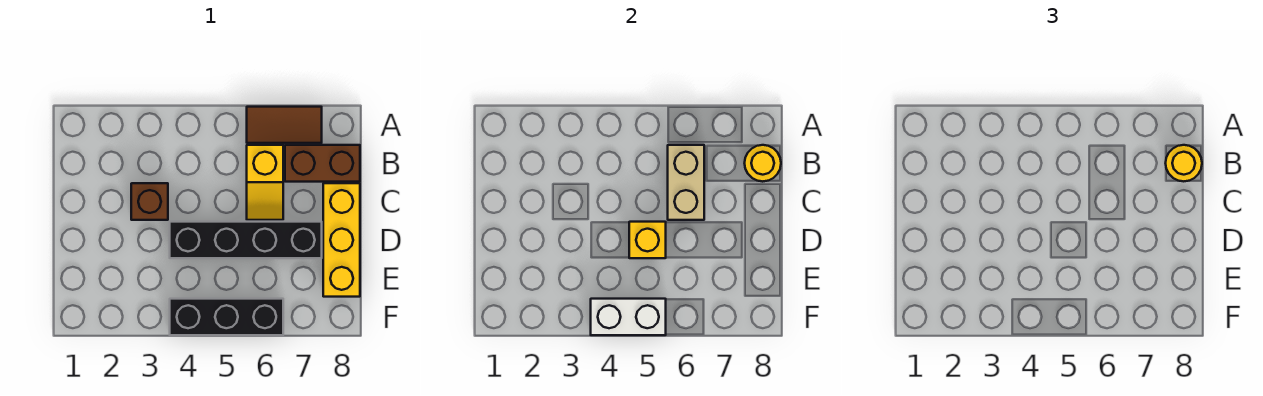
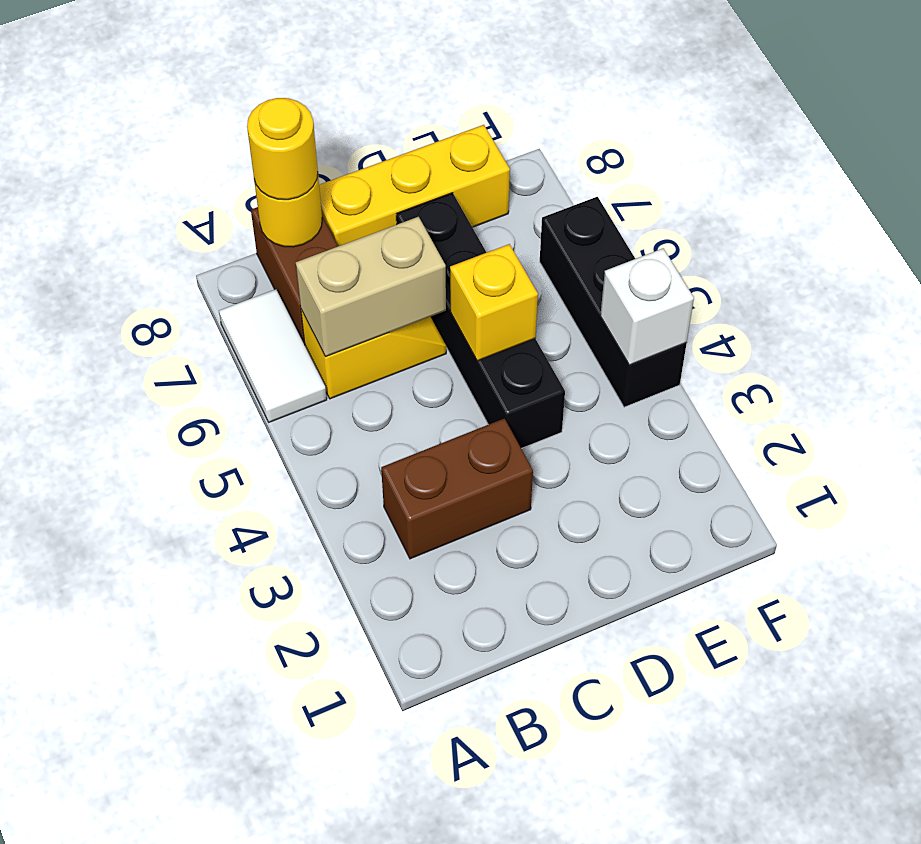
brown tile A6:A7 level 1 -> white tile A6:A7 level 1
brown brick C3 level 1 -> brown brick B3:C3 level 1
white brick F4:F5 level 2 -> white brick F4 level 2

